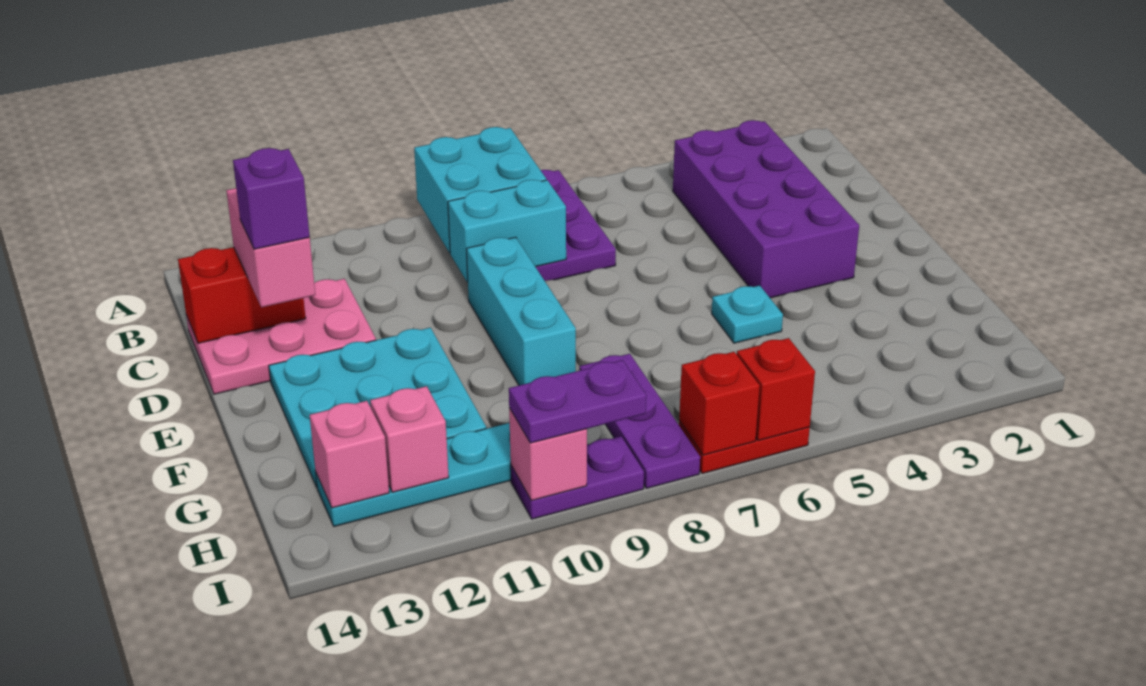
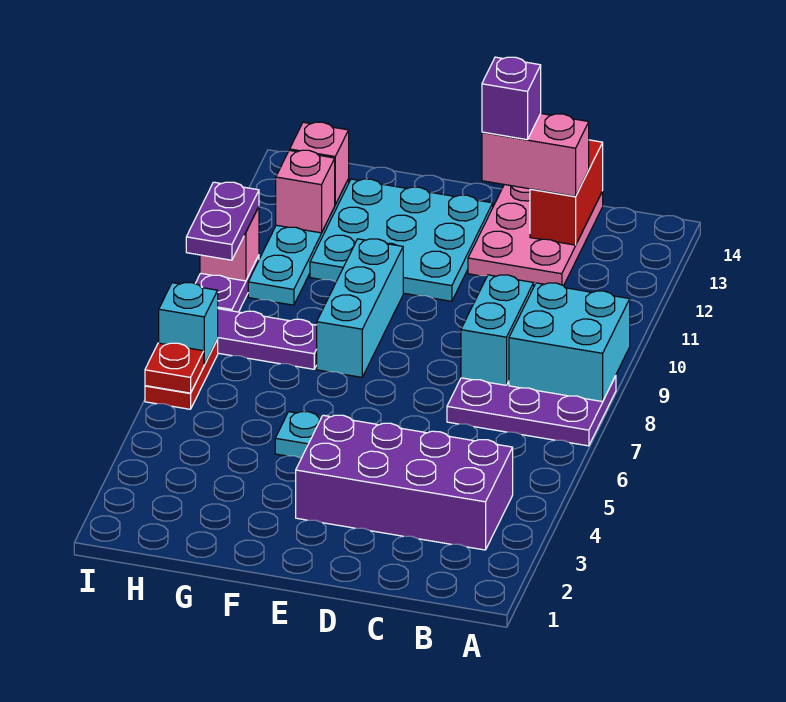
cyan brick D9:F9 level 1 -> cyan brick F8:F10 level 1
red brick I6 level 2 -> red plate I6 level 2
red brick I7 level 2 -> cyan brick I7 level 2

